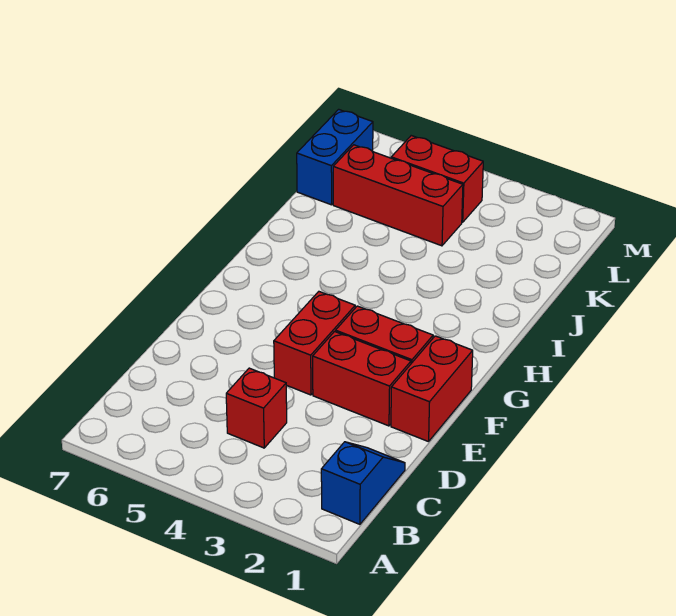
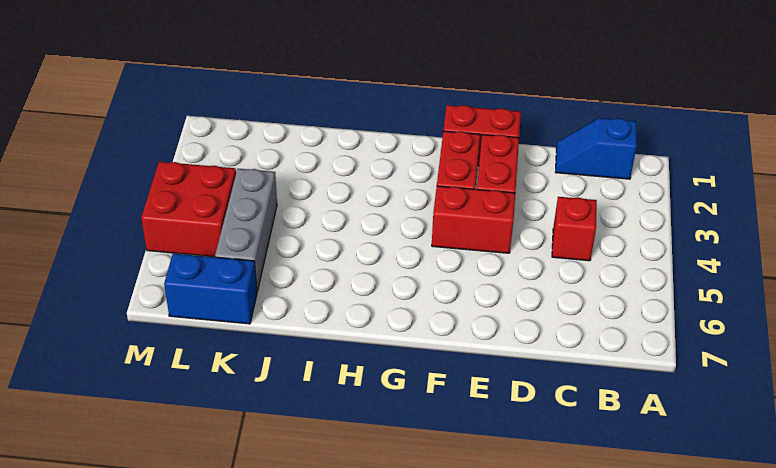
red brick K4:K6 level 1 -> grey brick K4:K6 level 1
red brick L4:L5 level 1 -> red brick L4:M5 level 1

